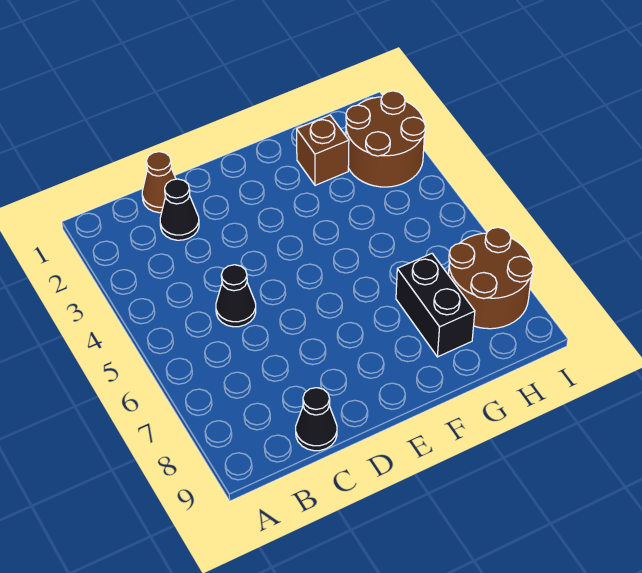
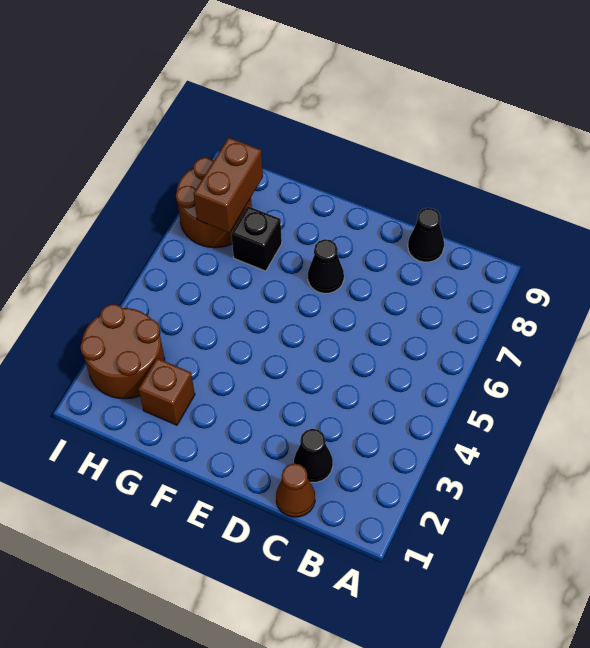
black cone C5 level 1 -> black cone E7 level 1
black brick G7:G8 level 1 -> black brick G7 level 1
none -> brown brick H7:H8 level 2

